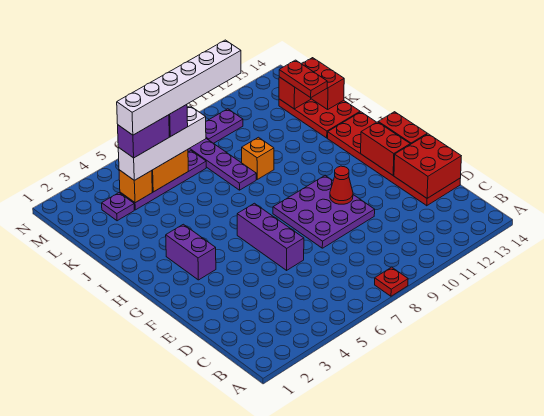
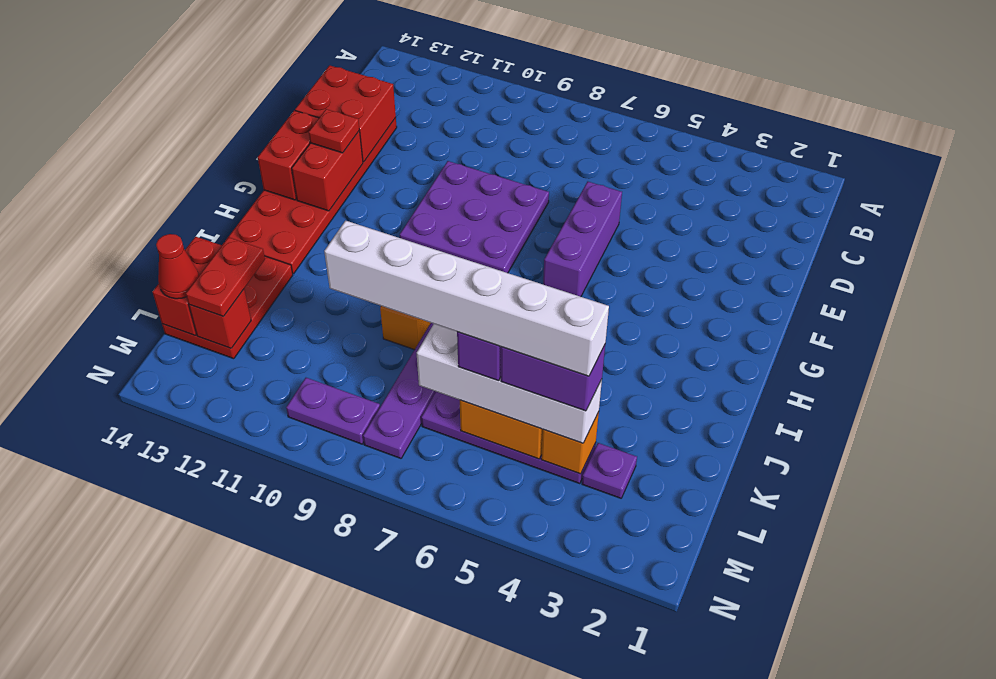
red plate A8 level 1 -> red plate F13 level 3
red cone F10 level 2 -> red cone L14 level 3
purple brick G3:H3 level 1 -> none

